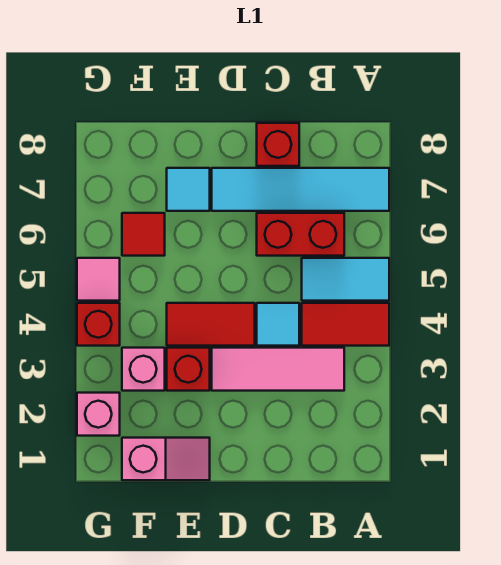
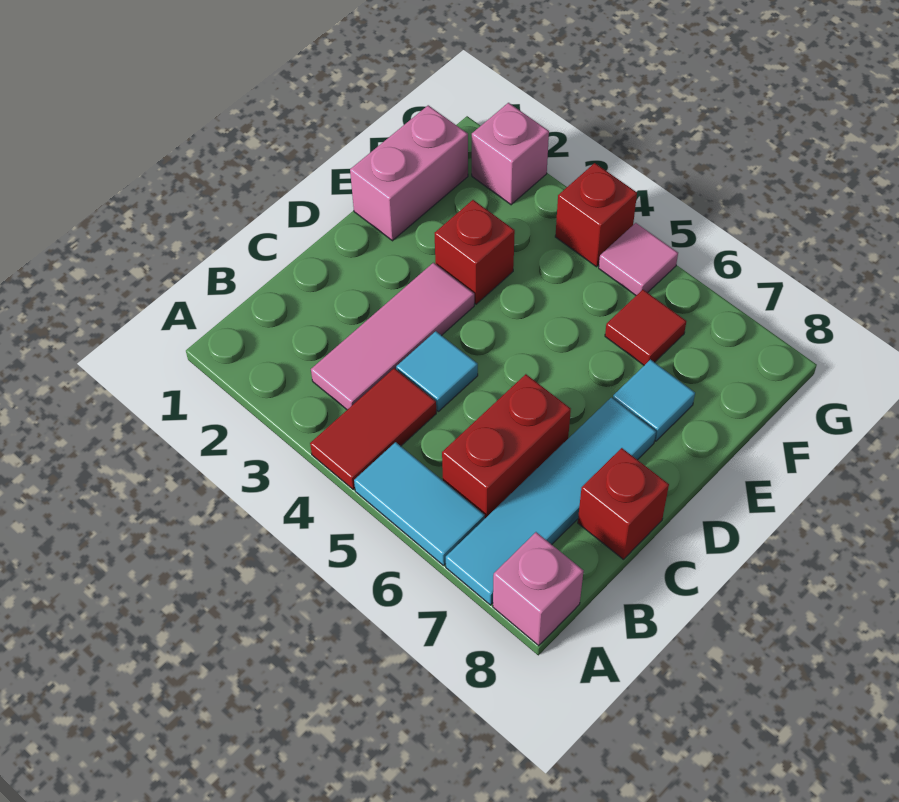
cyan tile A5:B5 level 1 -> cyan tile A5:A6 level 1
red tile D4:E4 level 1 -> none
pink slope E1:F1 level 1 top F -> pink brick E1:F1 level 1
pink brick F3 level 1 -> pink brick A8 level 1

